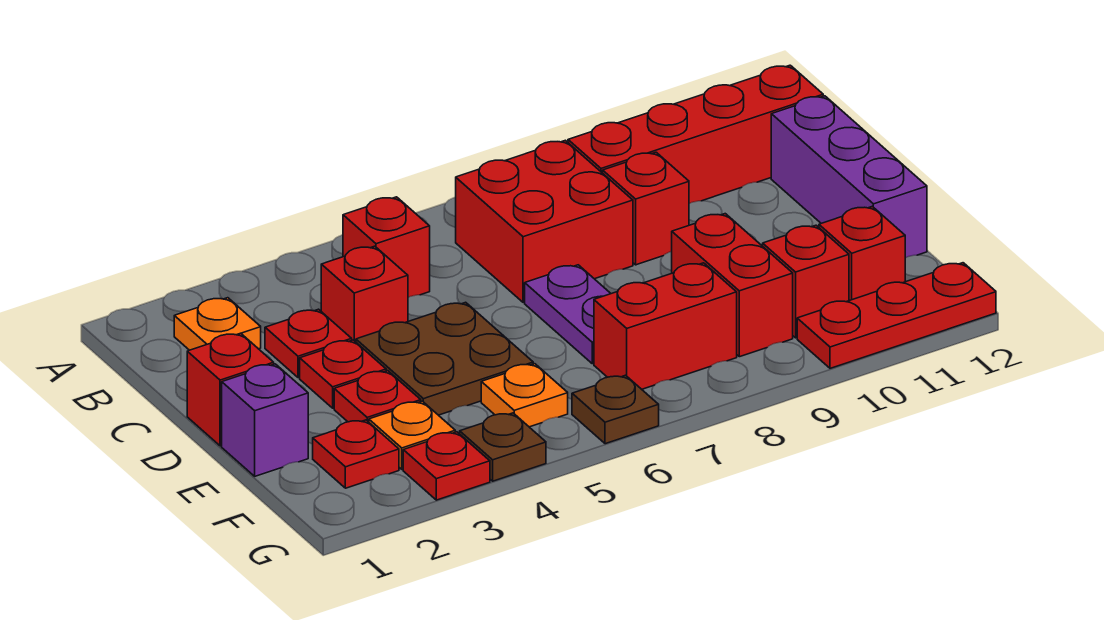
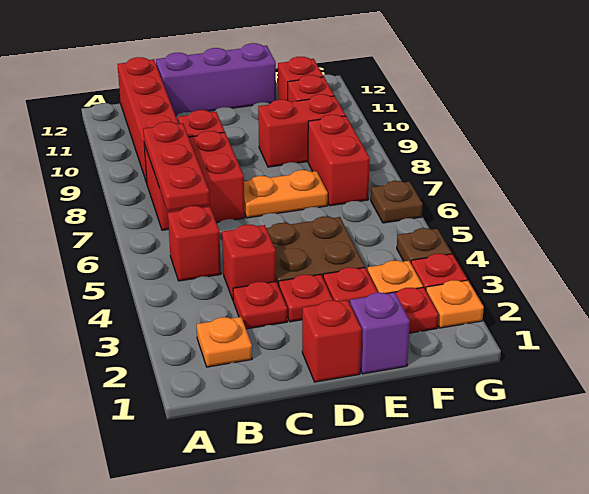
purple plate D7:E7 level 1 -> orange plate D7:E7 level 1
orange plate F5 level 1 -> orange plate G2 level 1
red plate G10:G12 level 1 -> red plate B6:B8 level 2

